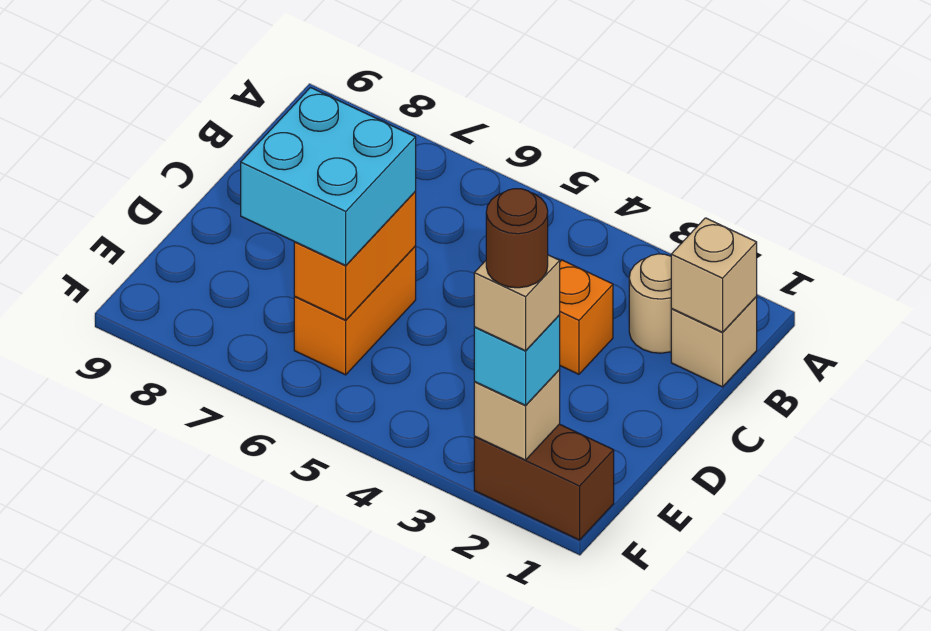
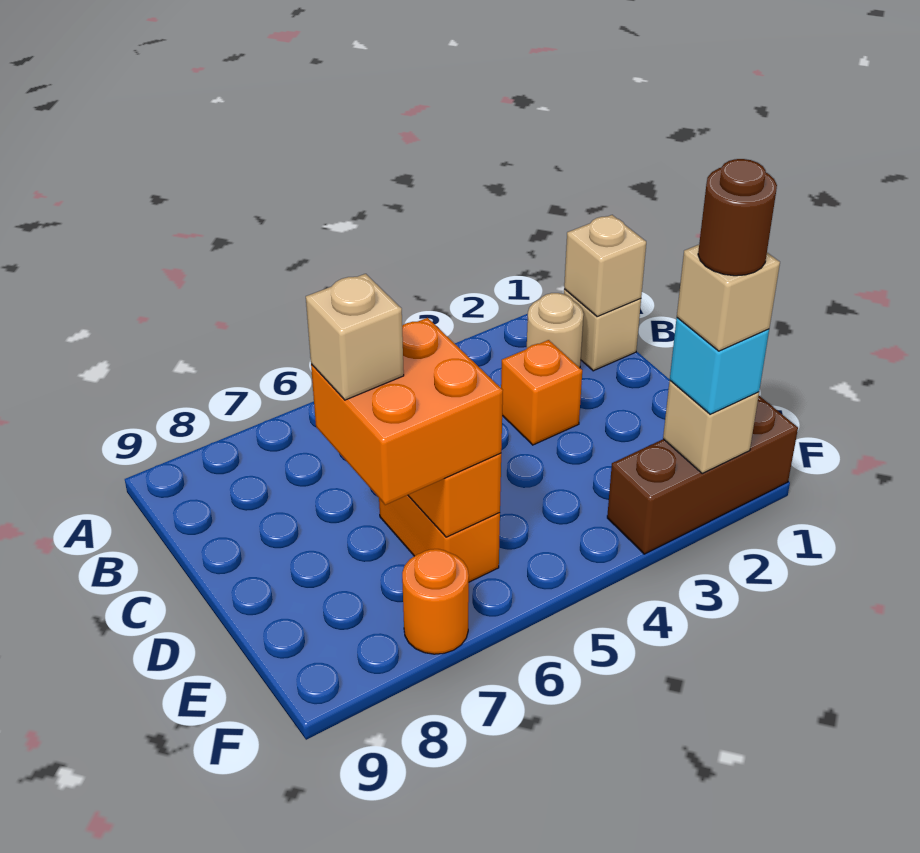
cyan brick D6:E7 level 3 -> orange brick D6:E7 level 3
none -> tan brick D7 level 4
brown brick F1:F2 level 1 -> brown brick F1:F3 level 1
none -> orange round brick F7 level 1

